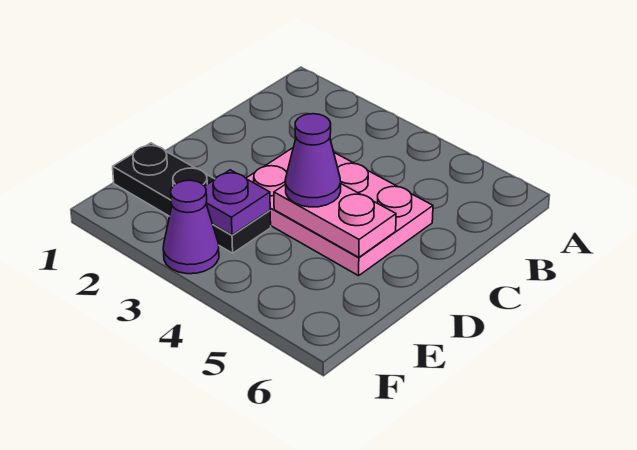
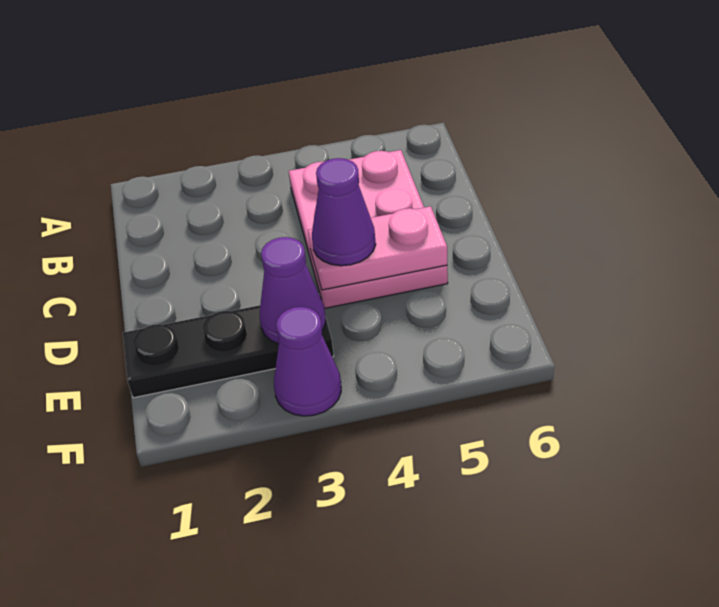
pink plate C3:D5 level 1 -> pink plate B4:D5 level 1
purple plate E3 level 2 -> purple cone E3 level 2

